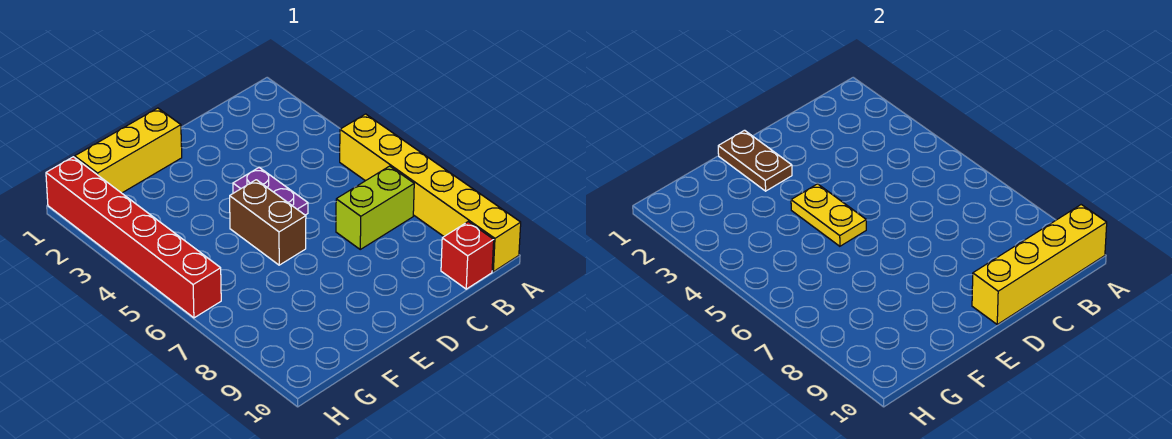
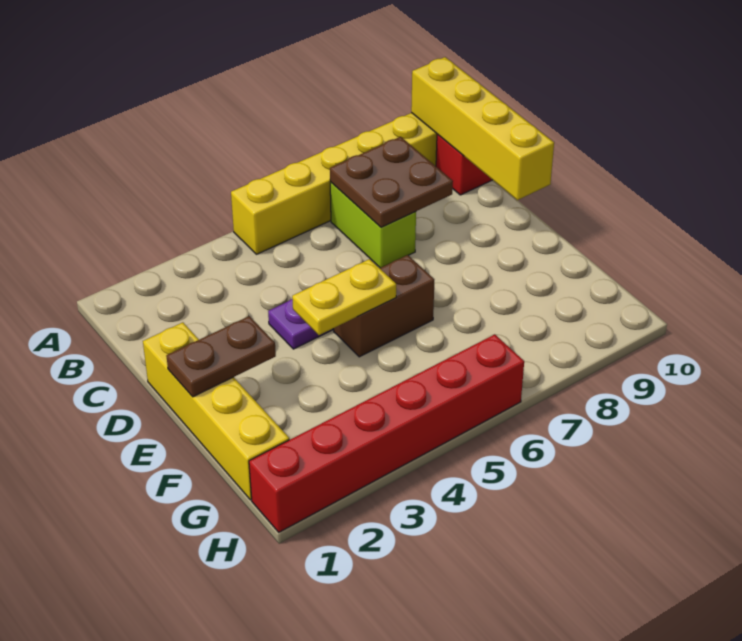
none -> brown plate B7:C8 level 2
yellow brick E1:G1 level 1 -> yellow brick D1:G1 level 1

